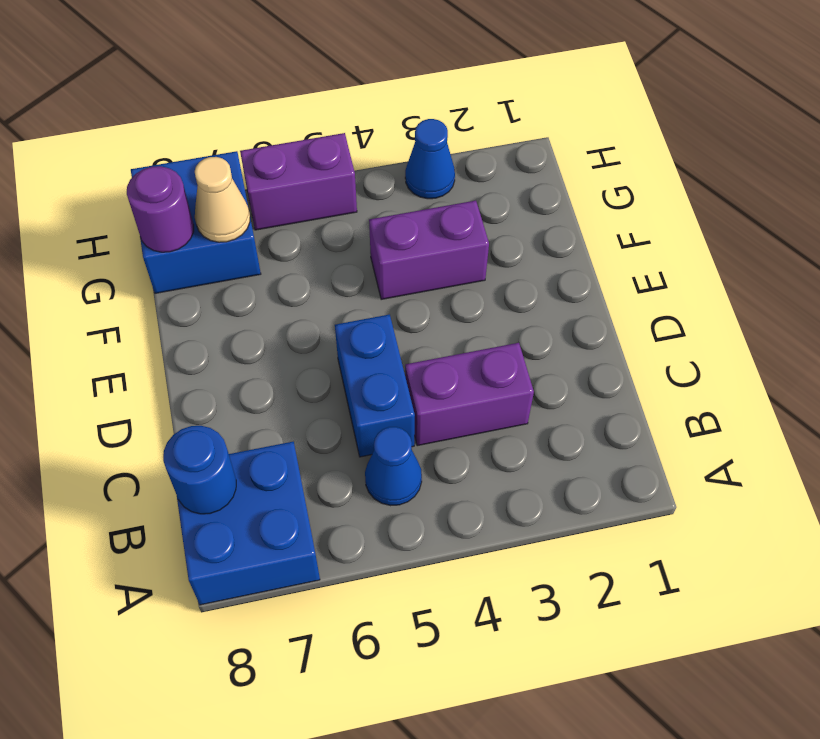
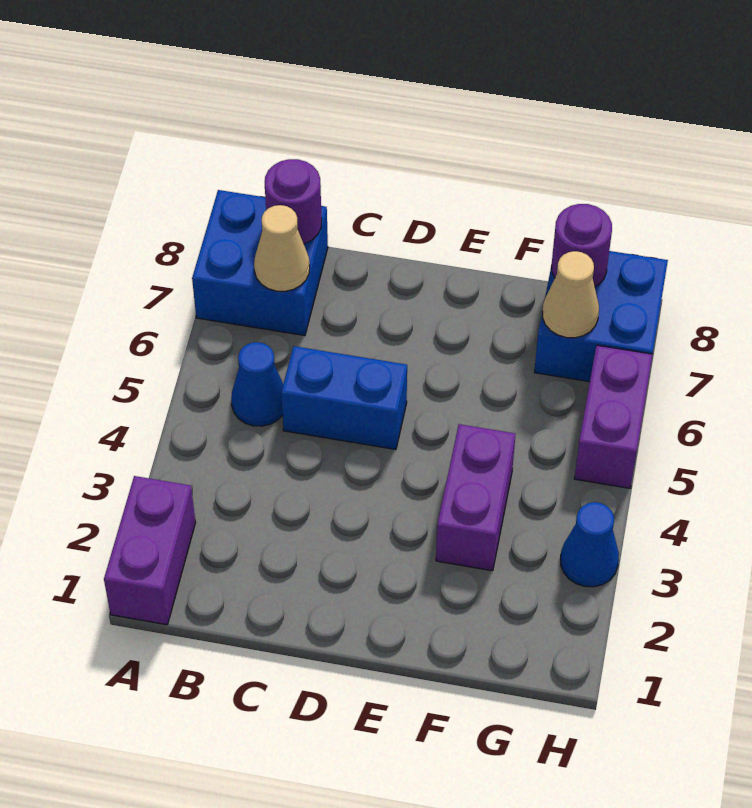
none -> tan cone B7 level 2
blue round brick B8 level 2 -> purple round brick B8 level 2
purple brick C3:C4 level 1 -> purple brick A1:A2 level 1

